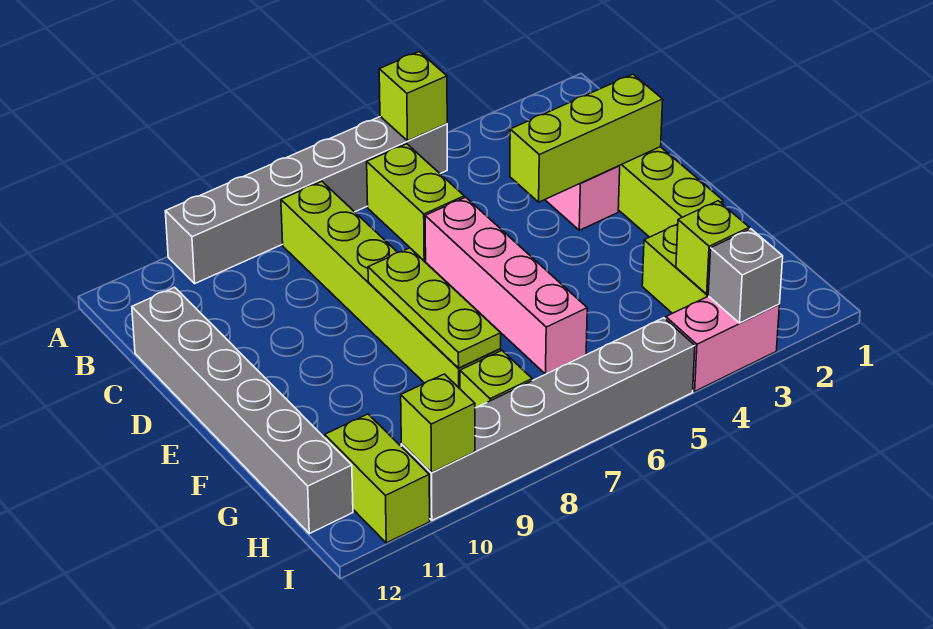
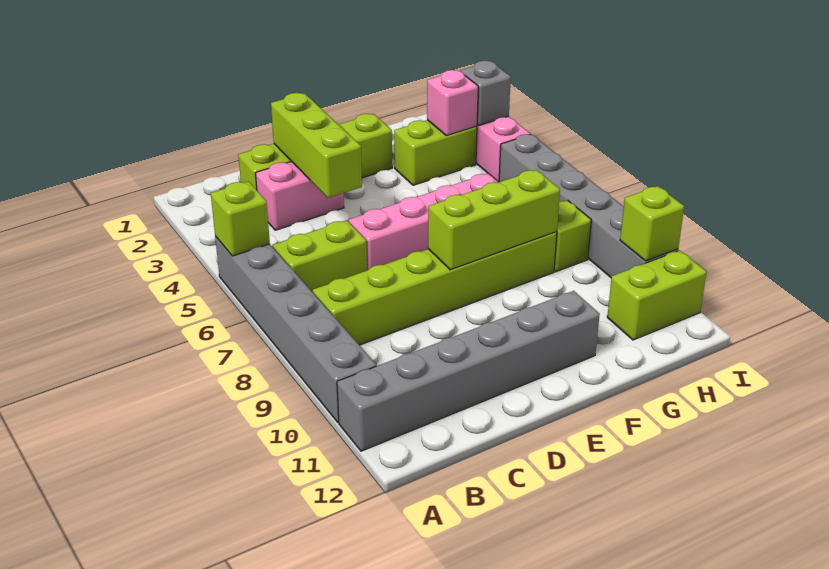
grey brick C12:H12 level 1 -> grey brick A11:F11 level 1
lime plate E8:G8 level 2 -> lime brick E8:G8 level 2
lime brick H3 level 2 -> pink brick H3 level 2

